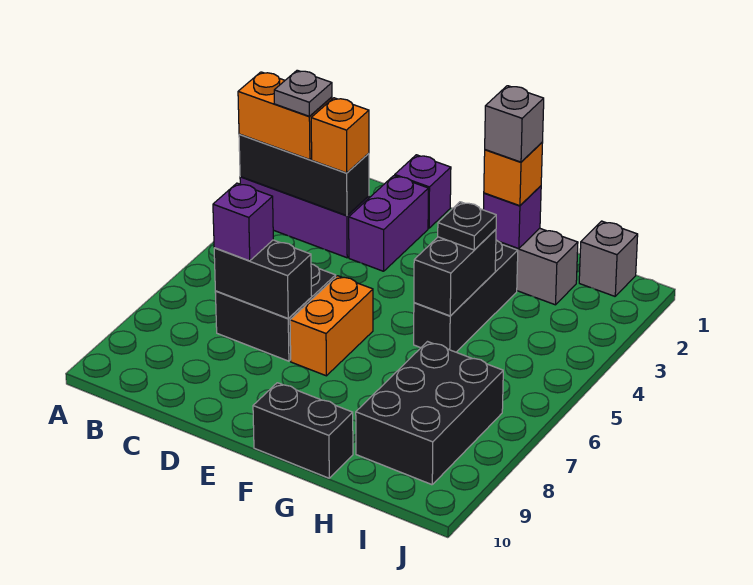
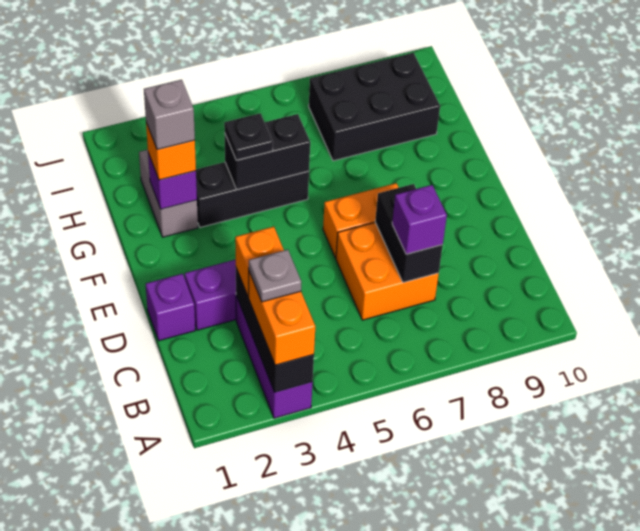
black brick C6:D7 level 1 -> orange brick C6:D7 level 1
black brick F10:G10 level 1 -> none
grey brick I1 level 1 -> none

